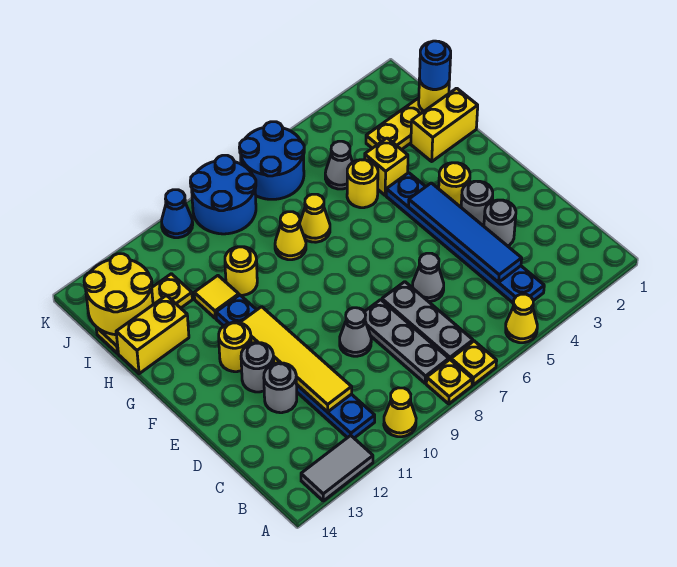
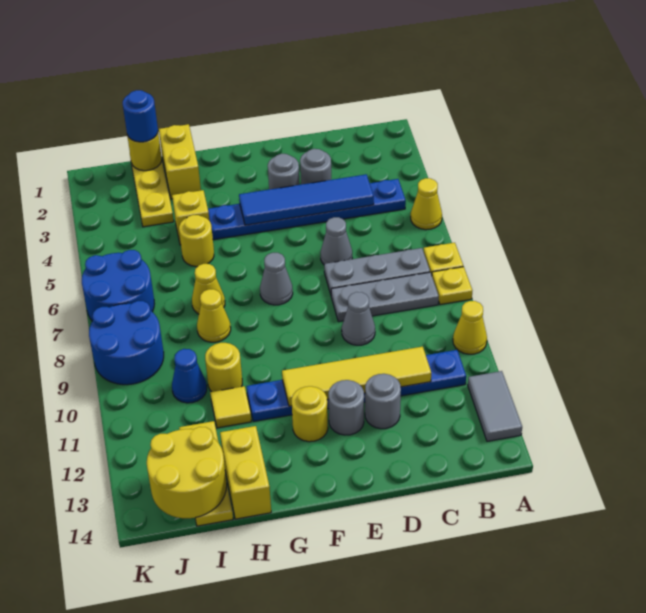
yellow round brick F3 level 1 -> none
grey cone I5 level 1 -> grey cone F7 level 1
blue cone K10 level 1 -> blue cone I10 level 1

